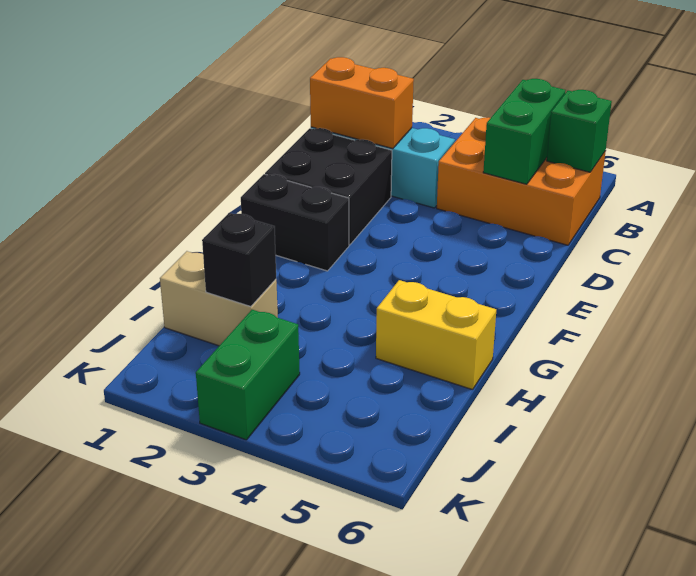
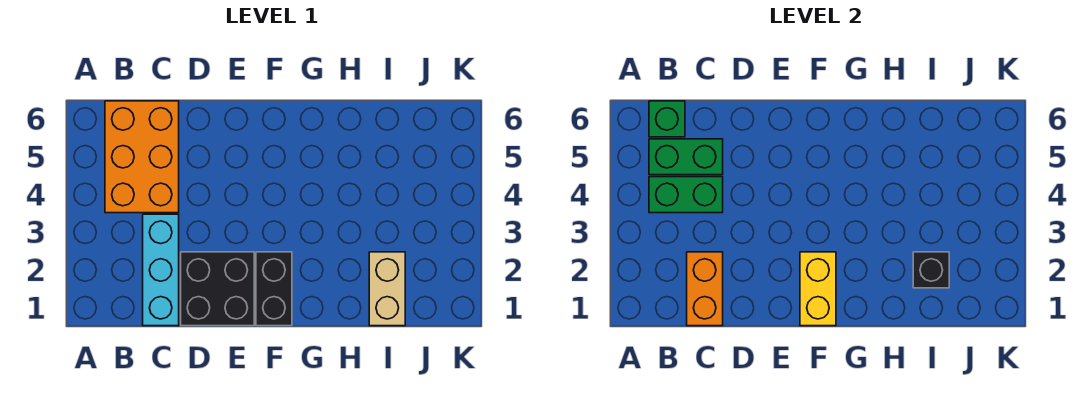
yellow brick H5:H6 level 1 -> yellow brick F1:F2 level 2
green brick J3:K3 level 1 -> green brick B4:C4 level 2

